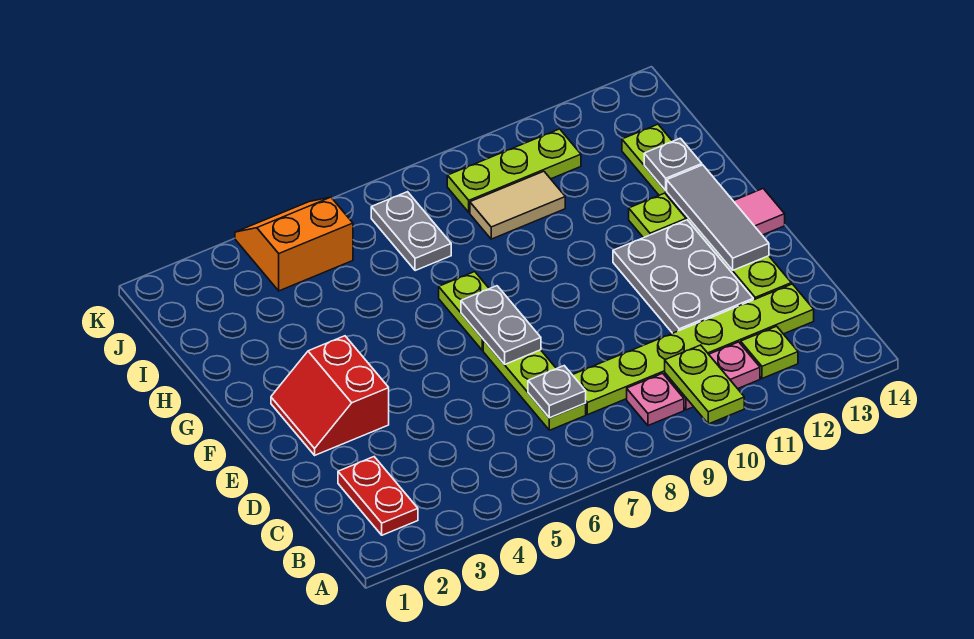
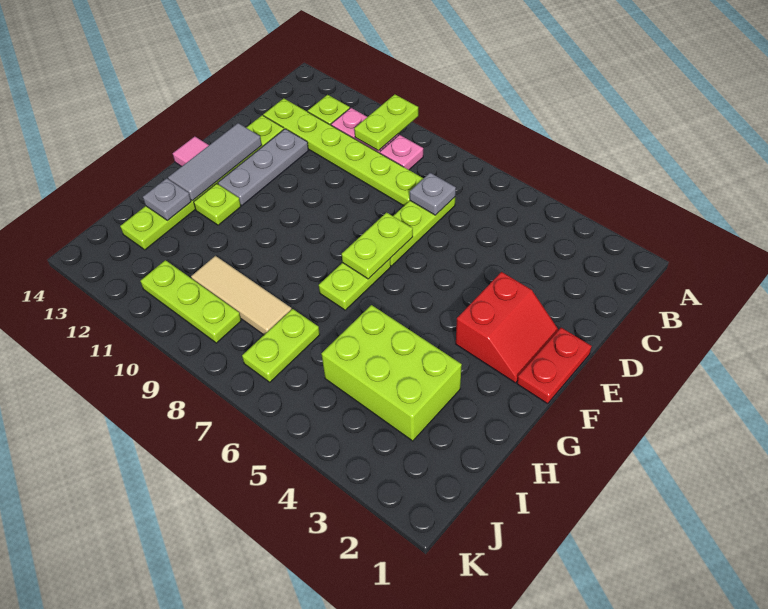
red plate B2:C2 level 1 -> red plate E1:F1 level 1
grey plate D11:F12 level 1 -> grey plate D12:F12 level 1
grey plate E7:F7 level 2 -> lime plate E7:F7 level 2
none -> lime brick H3:I5 level 1
grey plate I7:J7 level 1 -> lime plate I7:J7 level 1
tan tile I9:I10 level 1 -> tan tile I8:I10 level 1
orange slope J4:K5 level 1 top J -> none

